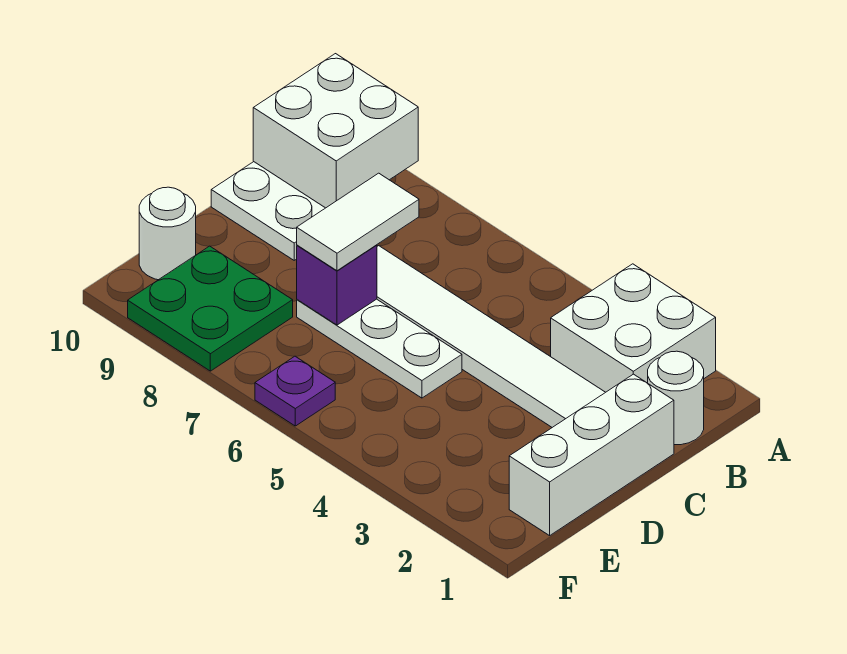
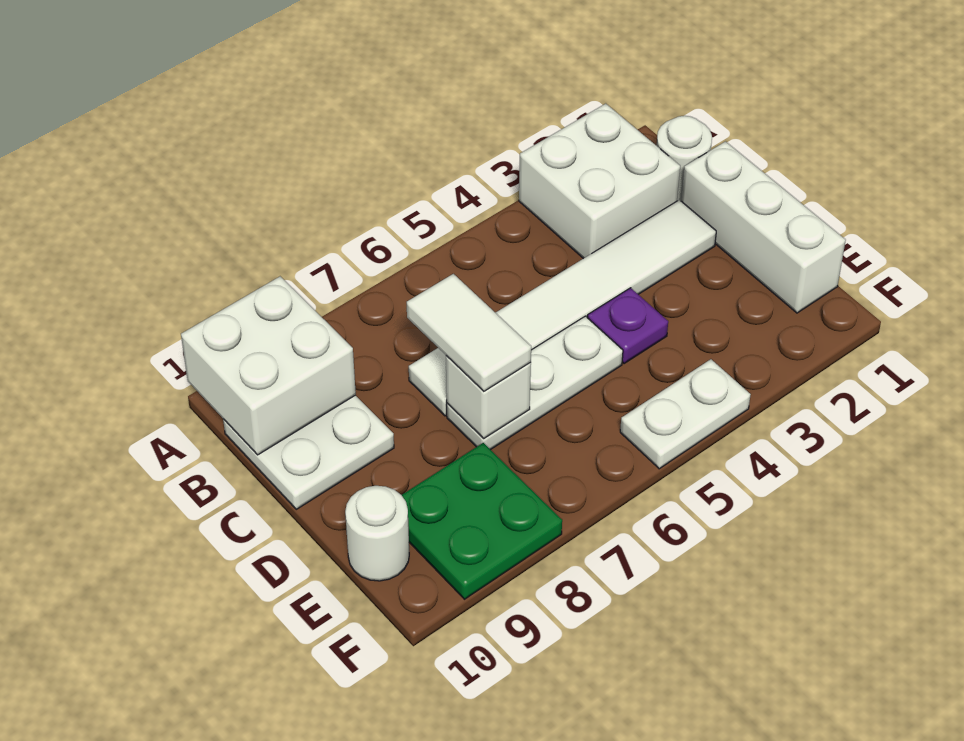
purple brick D7 level 2 -> white brick D7 level 2
none -> white plate F4:F5 level 1
purple plate F6 level 1 -> purple plate D4 level 1

